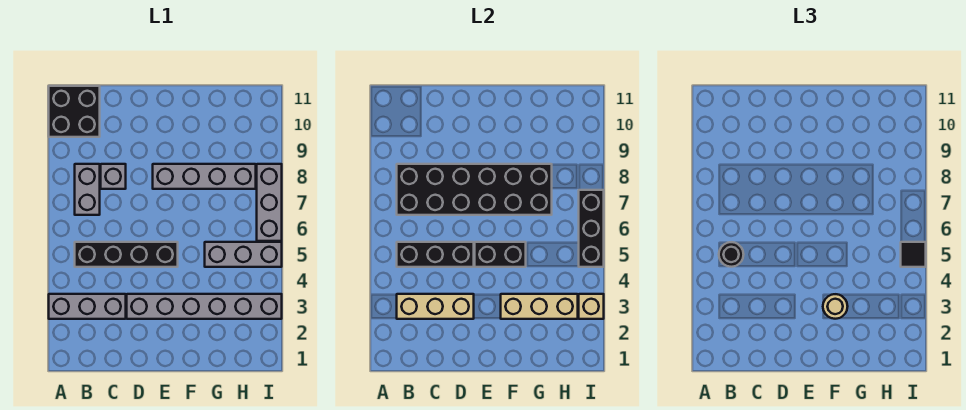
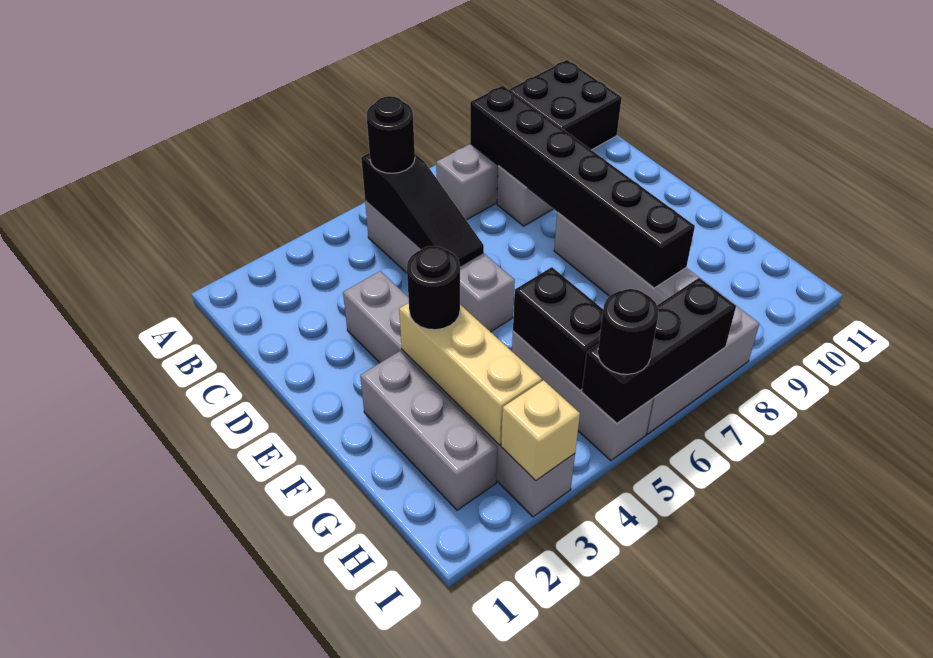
grey brick A3:C3 level 1 -> grey brick F2:H2 level 1
tan brick B3:D3 level 2 -> none
black brick B5:E5 level 1 -> grey brick B5:E5 level 1
black brick B5:D5 level 2 -> black slope B5:D5 level 2 top B
black brick B7:G8 level 2 -> black brick B8:G8 level 2
black brick E5:F5 level 2 -> black brick G5:H5 level 2
tan round brick F3 level 3 -> black round brick F3 level 3
black tile I5 level 3 -> black round brick I5 level 3

